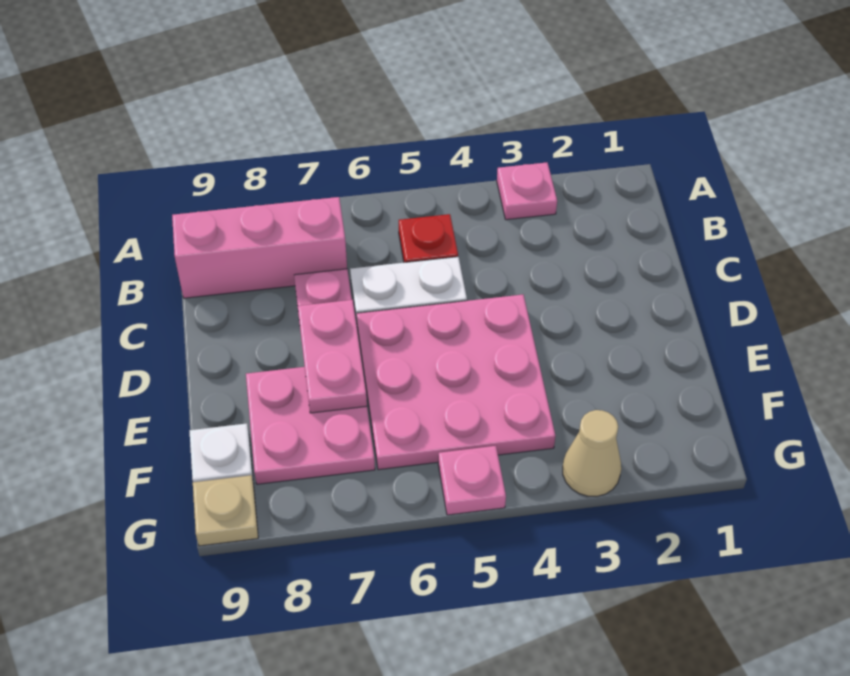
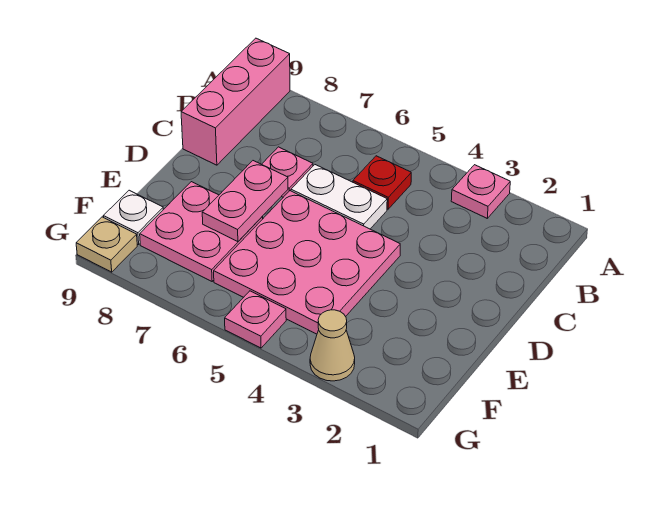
pink brick B7:B9 level 1 -> pink brick A9:C9 level 1

